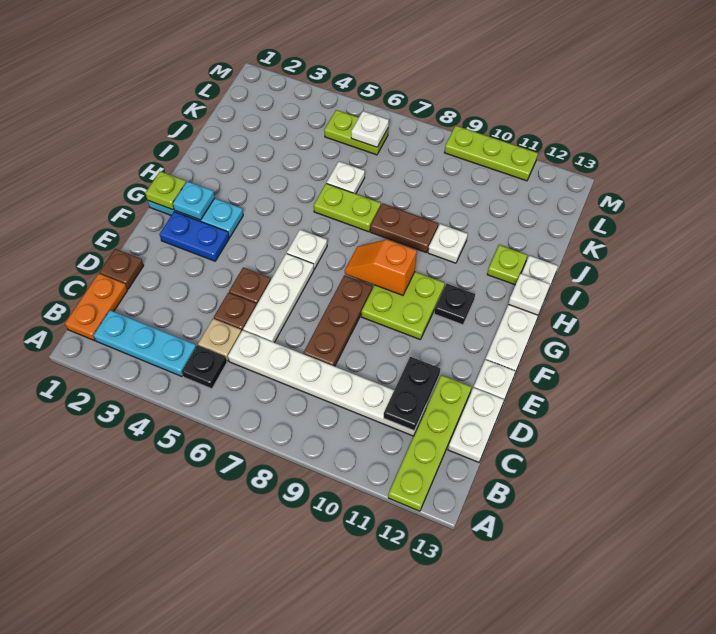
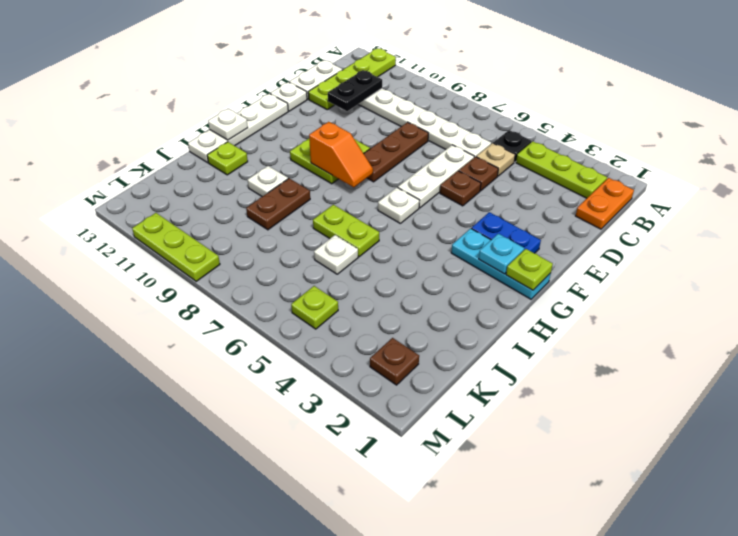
cyan plate B2:B4 level 1 -> lime plate B2:B4 level 1
brown plate D1 level 1 -> brown plate L2 level 1
black plate G11 level 1 -> none
brown plate I8:I9 level 1 -> brown plate I9:J9 level 1
lime plate L5:L6 level 1 -> lime plate L5 level 1
white plate L6 level 2 -> none

